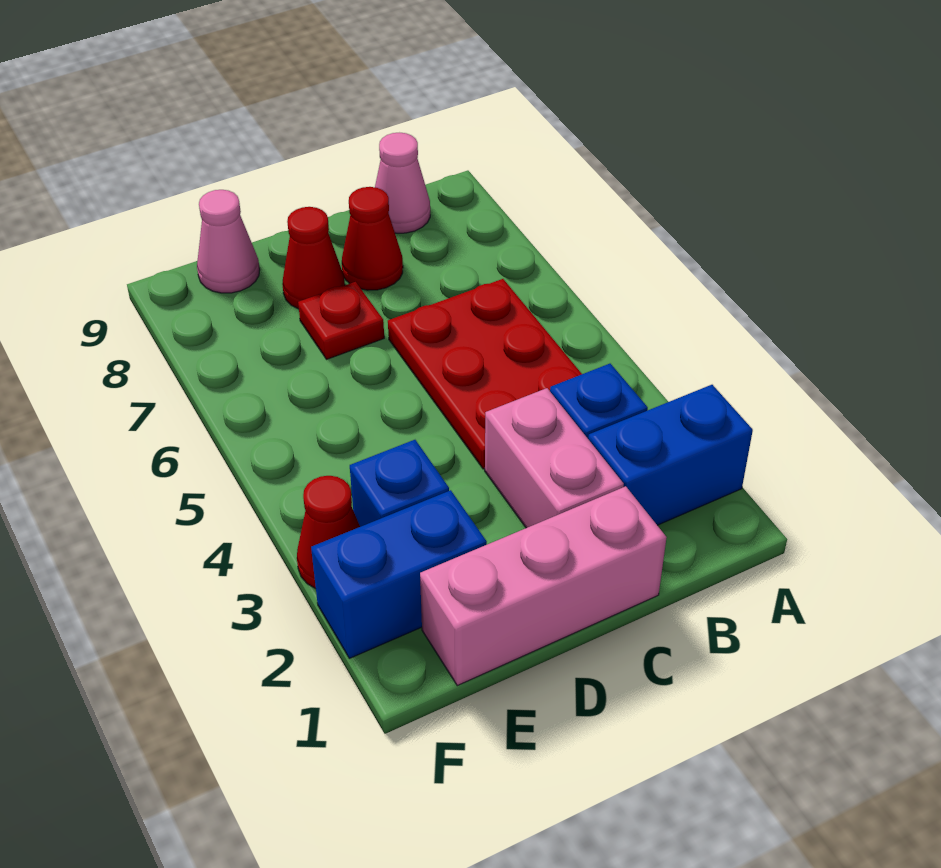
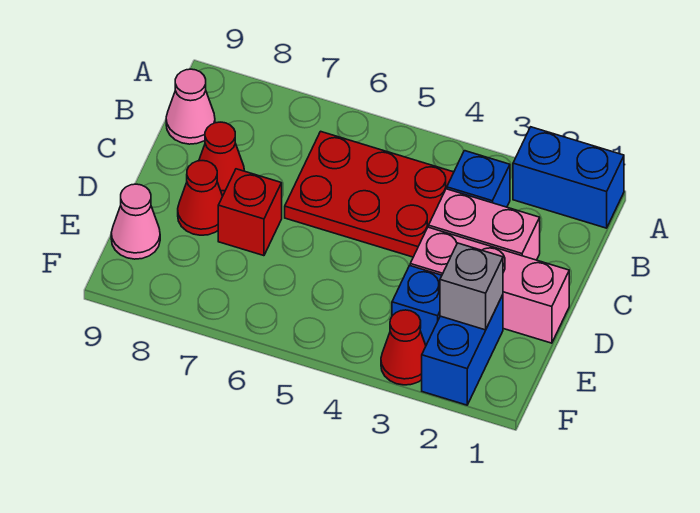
blue brick A2:B2 level 1 -> blue brick A1:A2 level 1
pink brick C1:E1 level 1 -> pink brick D1:D3 level 1
red plate D7 level 1 -> red brick D7 level 1
none -> grey brick E2 level 2

